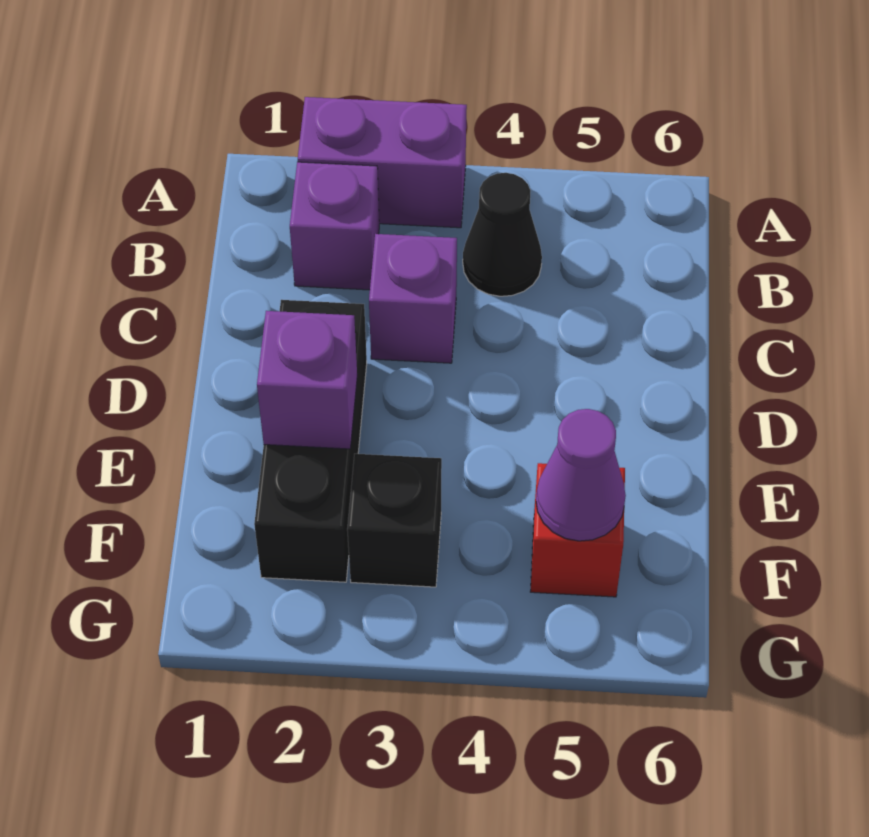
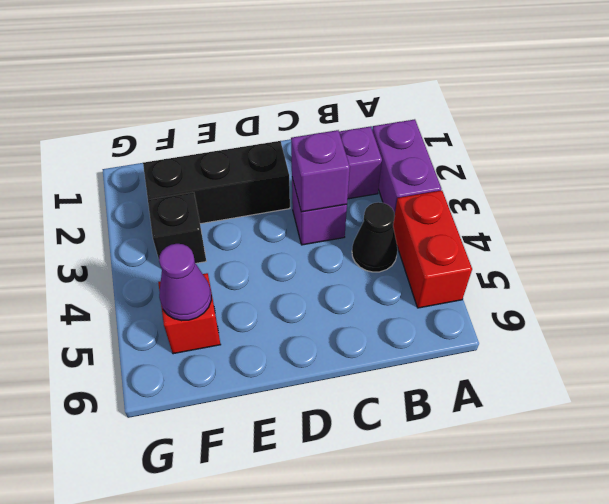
none -> red brick A4:A5 level 1
purple brick E2 level 2 -> purple brick C3 level 2

